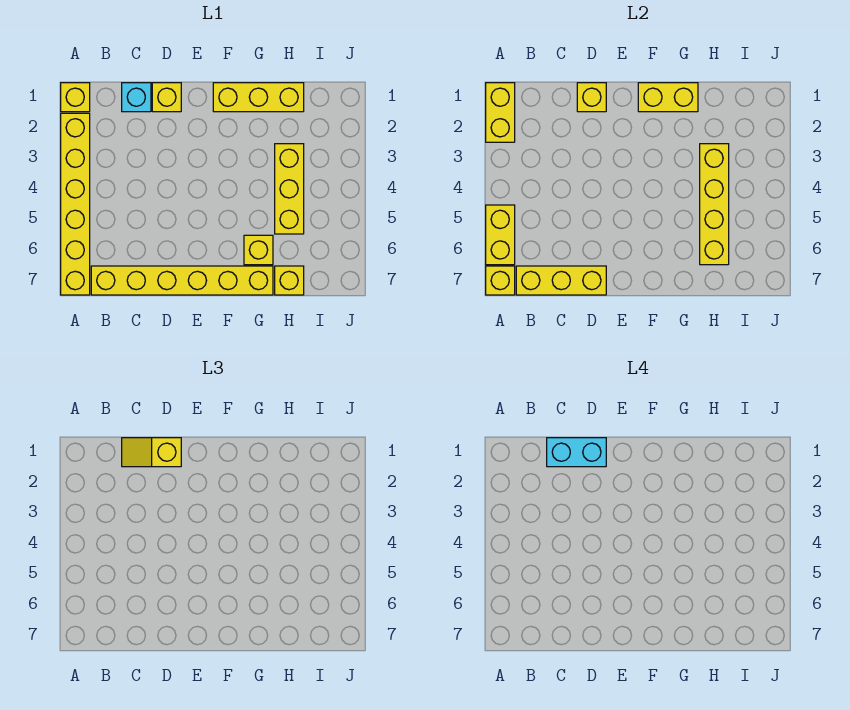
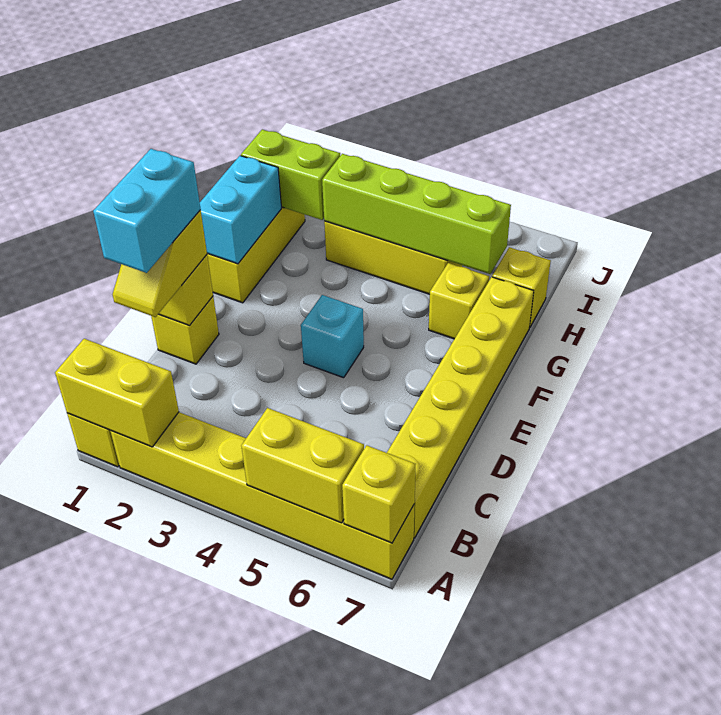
yellow brick B7:D7 level 2 -> none
cyan brick C1 level 1 -> cyan brick E4 level 1
yellow brick F1:G1 level 2 -> cyan brick F1:G1 level 2
none -> lime brick H1:H2 level 2
yellow brick H3:H6 level 2 -> lime brick H3:H6 level 2

